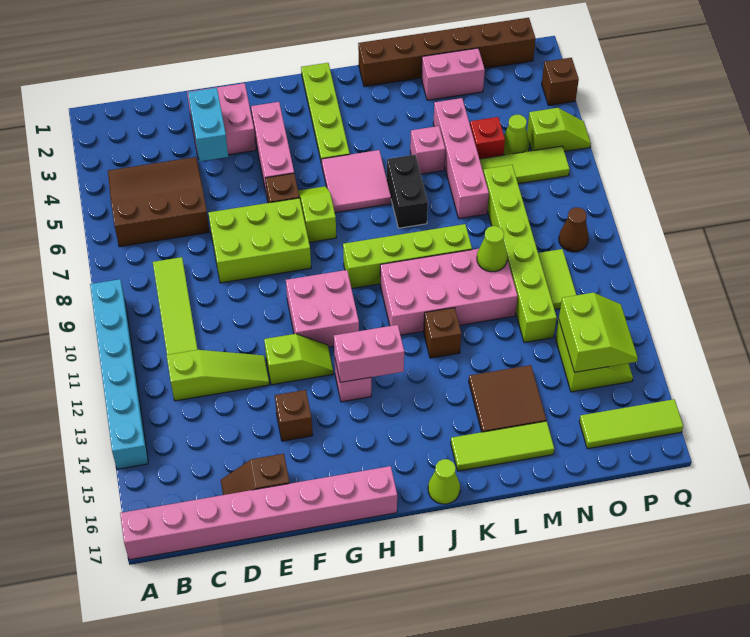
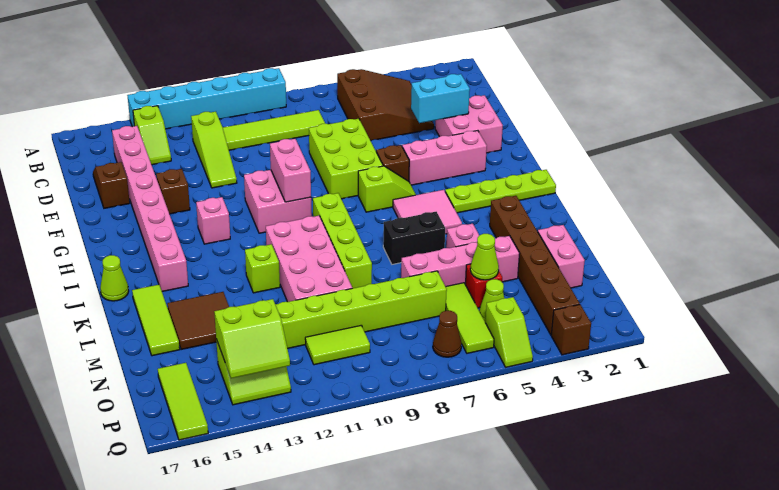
pink brick A17:H17 level 1 -> pink brick C15:J15 level 1
lime slope F12:G12 level 1 top F -> lime slope B14:C14 level 1 top B
pink brick H13:I13 level 2 -> pink brick G10:H10 level 2
brown brick K1:P1 level 1 -> brown brick K3:P3 level 1
brown brick K12 level 1 -> lime brick K12 level 1
lime cone M10 level 2 -> lime cone N5 level 2
brown cone P9 level 1 -> brown cone P7 level 1

